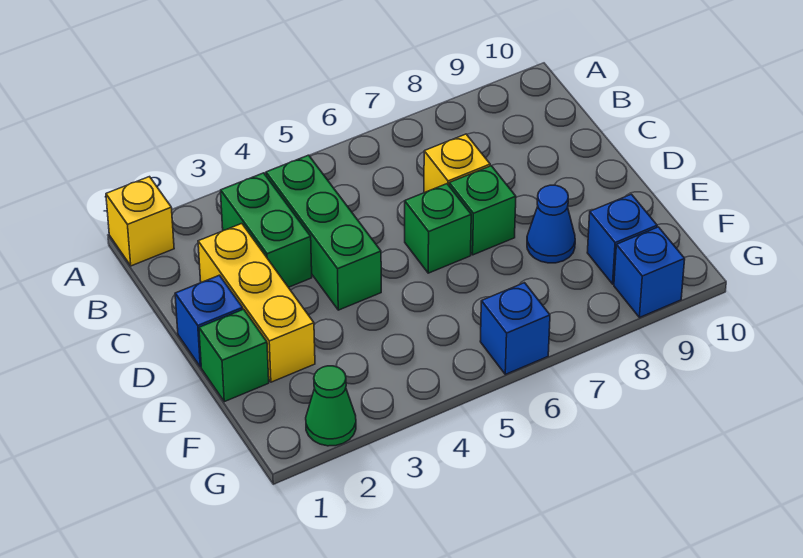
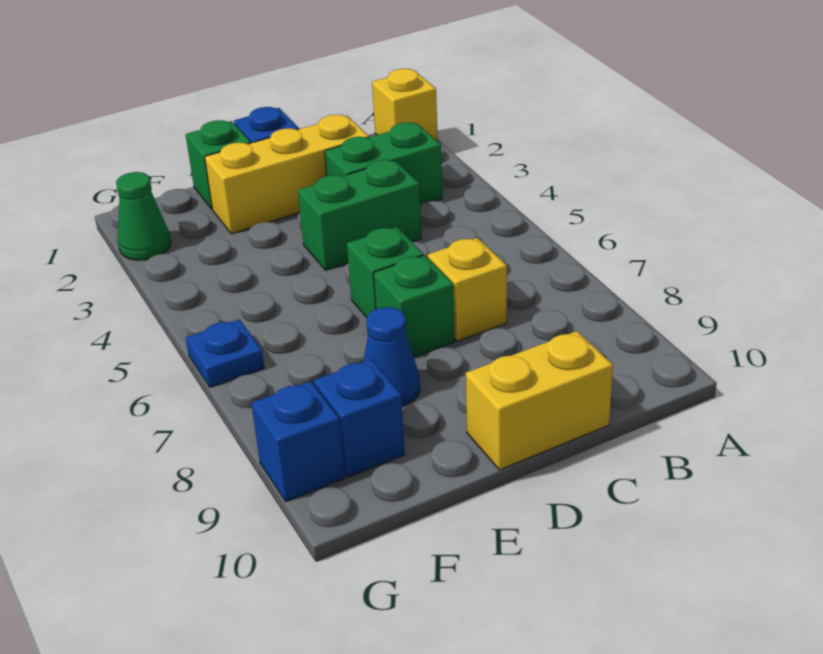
green brick B4:D4 level 1 -> green brick C4:D4 level 1
none -> yellow brick C10:D10 level 1
blue brick G6 level 1 -> blue plate G6 level 1

